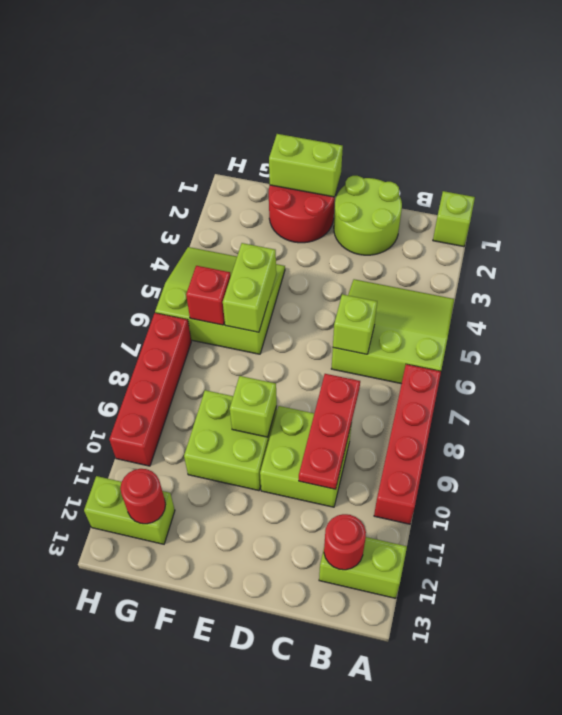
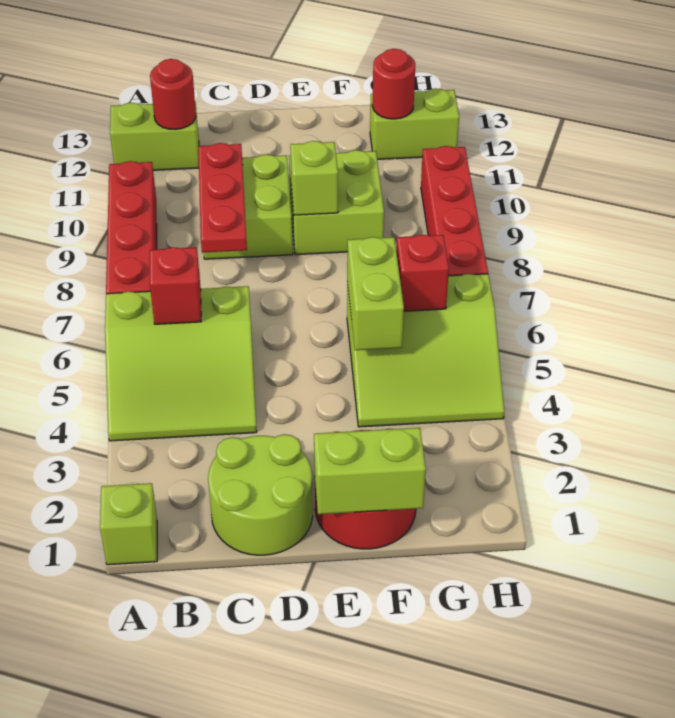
none -> red brick B6 level 2
lime brick C6 level 2 -> none

